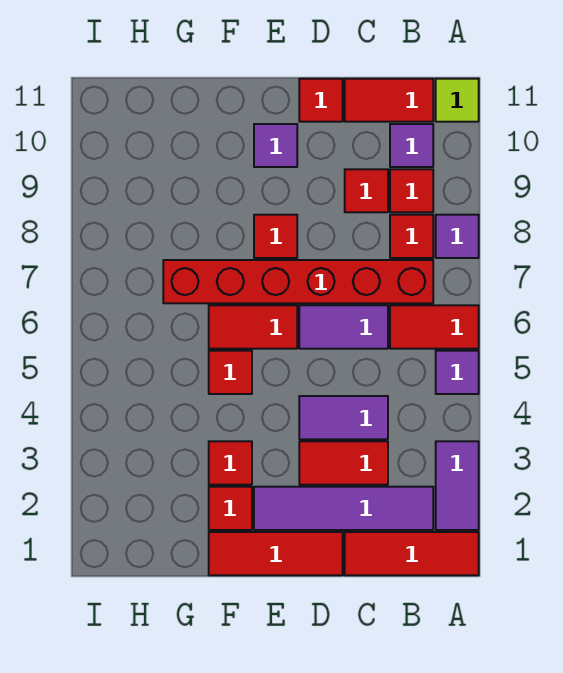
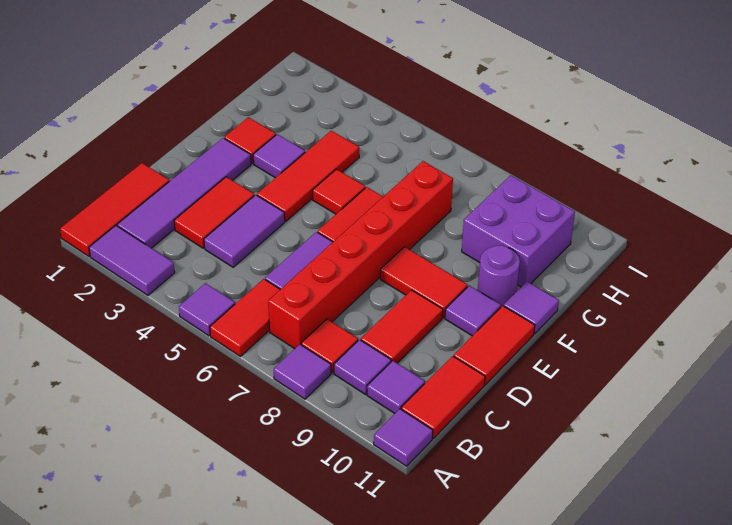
lime tile A11 level 1 -> purple tile A11 level 1
red tile B9 level 1 -> purple tile B9 level 1
red tile C9 level 1 -> red tile C9:D9 level 1
red tile D1:F1 level 1 -> red tile E4:G4 level 1
red tile D11 level 1 -> red tile D11:E11 level 1
red tile E8 level 1 -> red tile E8:E9 level 1
red tile F3 level 1 -> purple tile F3 level 1
none -> purple round brick F10 level 1
none -> purple tile F11 level 1
none -> purple brick G9:H10 level 1

